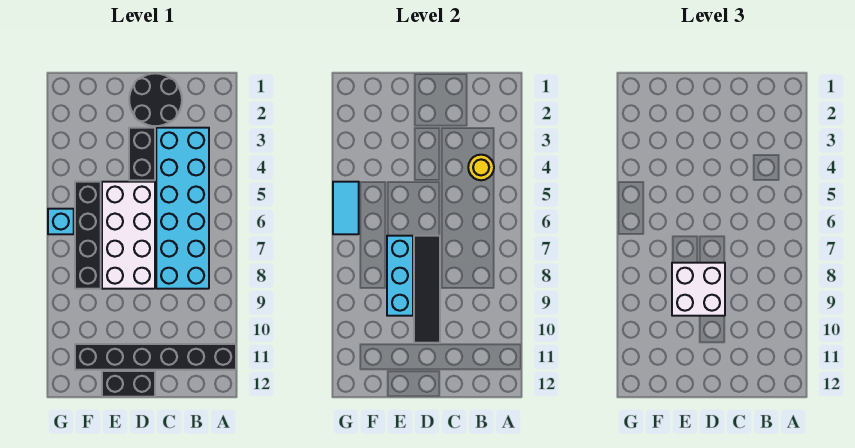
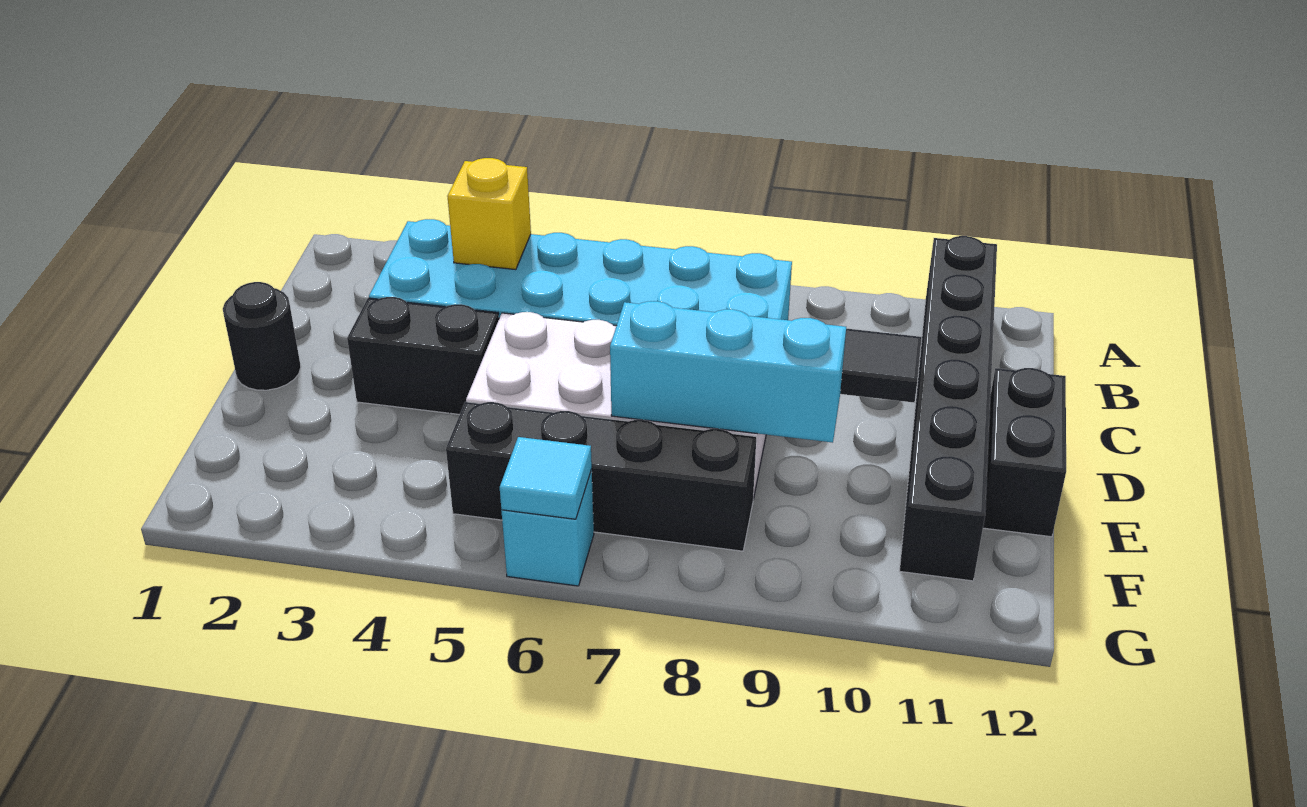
yellow round brick B4 level 2 -> yellow brick B4 level 2
black round brick C1:D2 level 1 -> black round brick D1 level 1
white brick D8:E9 level 3 -> none
cyan tile G5:G6 level 2 -> cyan tile G6 level 2

